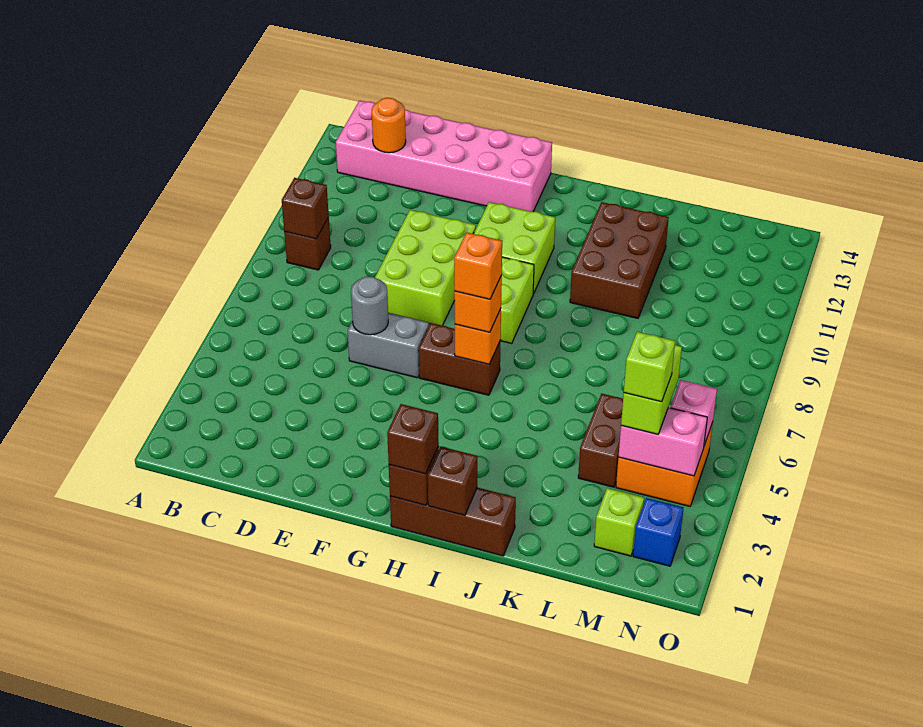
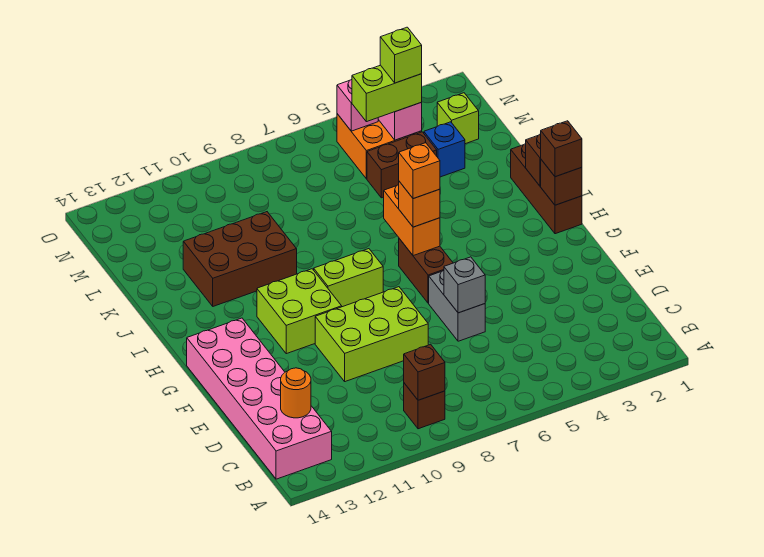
grey round brick E6 level 2 -> grey brick E6 level 2
orange brick H6 level 2 -> orange brick H6:I6 level 2
blue brick N2 level 1 -> blue brick L3 level 1

